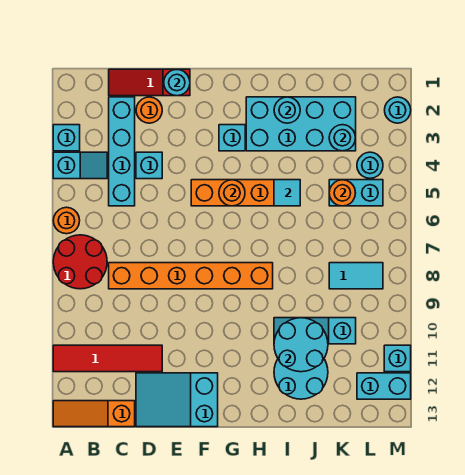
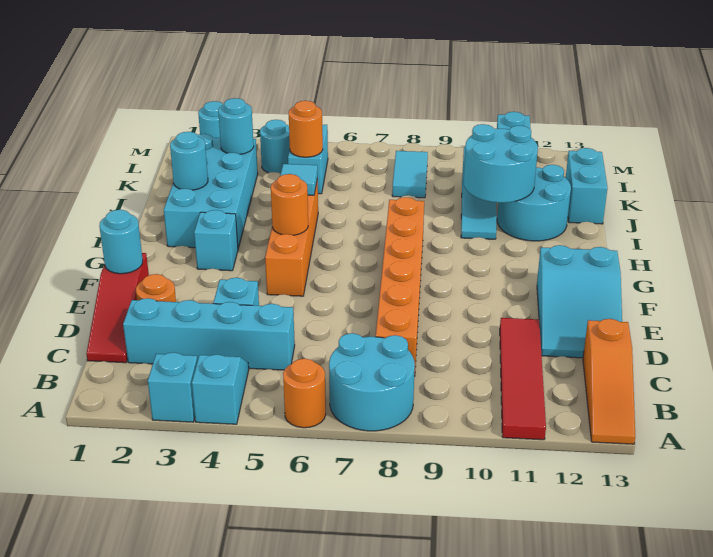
red round brick A7:B8 level 1 -> cyan round brick A7:B8 level 1
cyan brick L12:M12 level 1 -> cyan brick J13:K13 level 1

